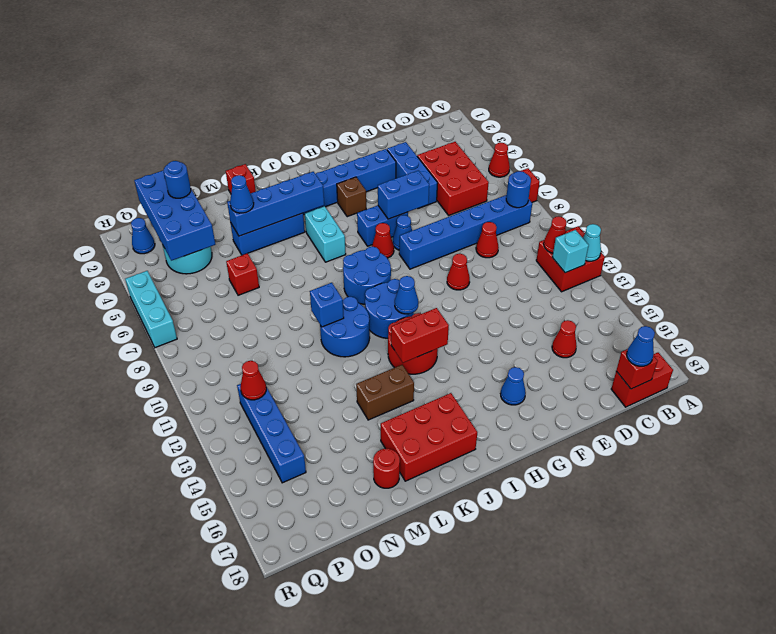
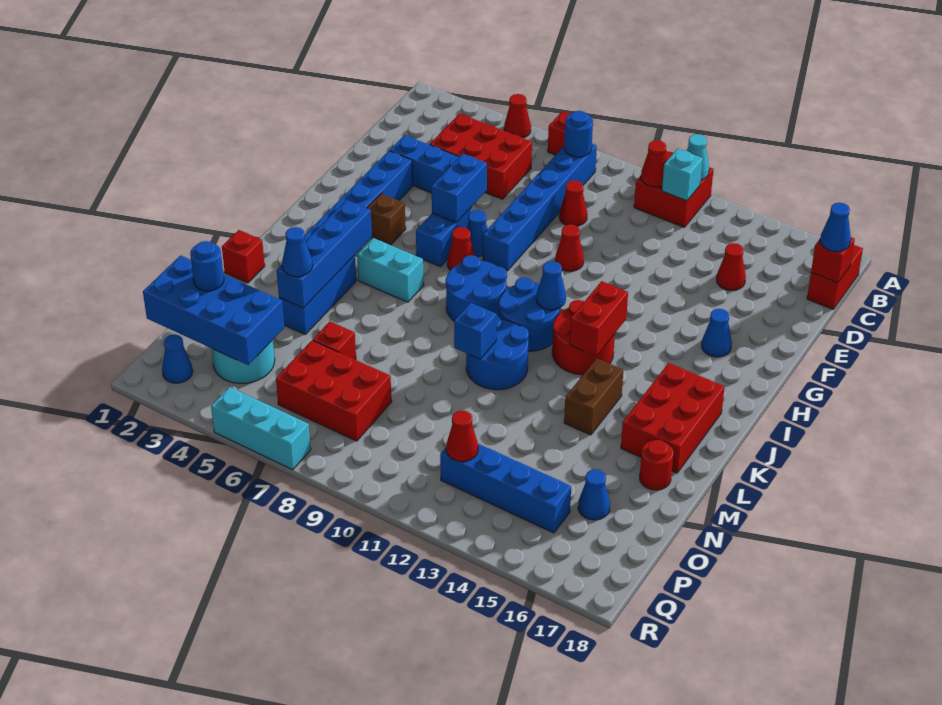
none -> red brick O6:P8 level 1
none -> blue cone O16 level 1

